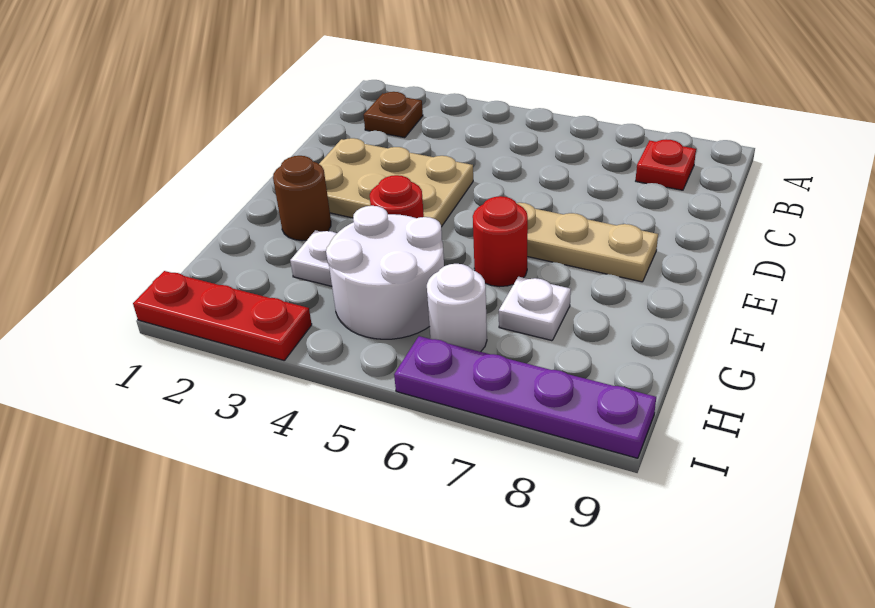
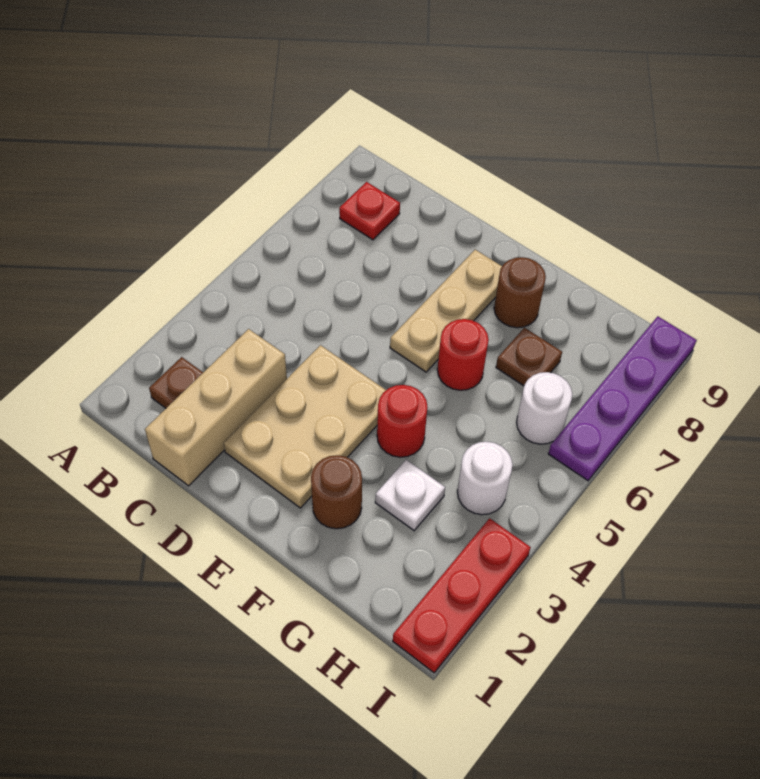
none -> tan brick C1:C3 level 1
none -> brown round brick F8 level 1
white round brick G4:H5 level 1 -> white round brick H4 level 1
white plate G7 level 1 -> brown plate G7 level 1

